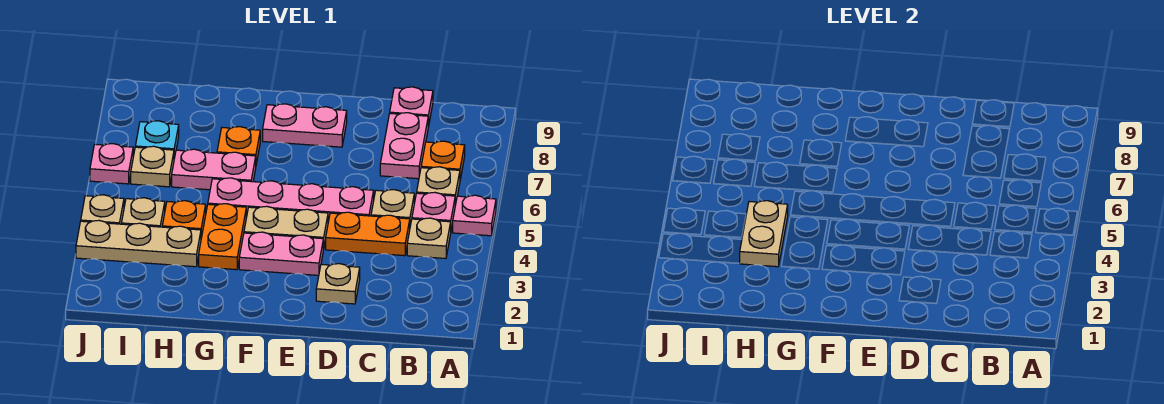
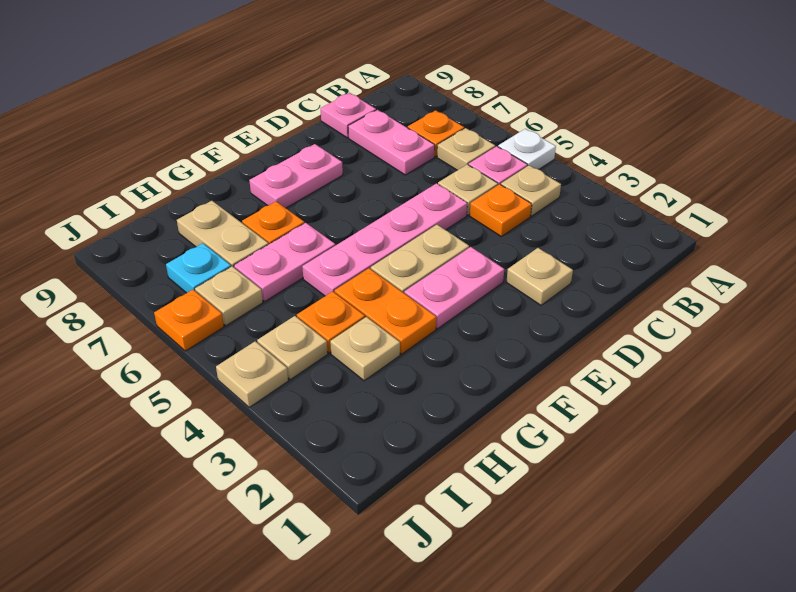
pink plate A5 level 1 -> white plate A5 level 1
orange plate C4:D4 level 1 -> orange plate C4 level 1
tan plate H3:J3 level 1 -> tan plate H3 level 1
tan plate H3:H4 level 2 -> tan plate H7:H8 level 1
pink plate J6 level 1 -> orange plate J6 level 1

